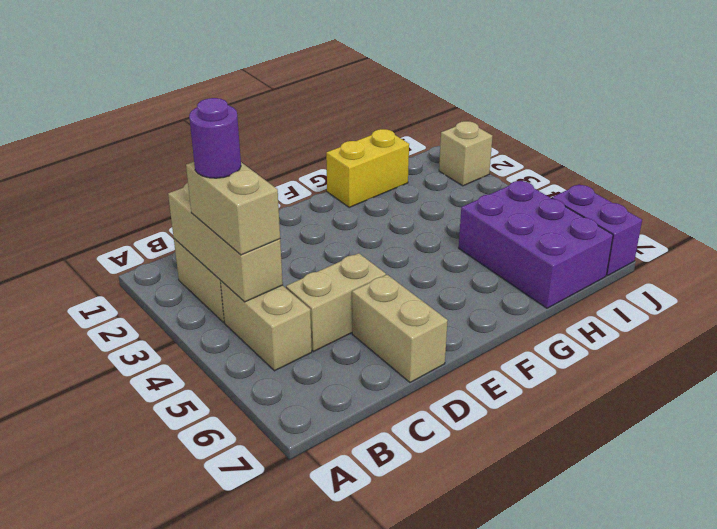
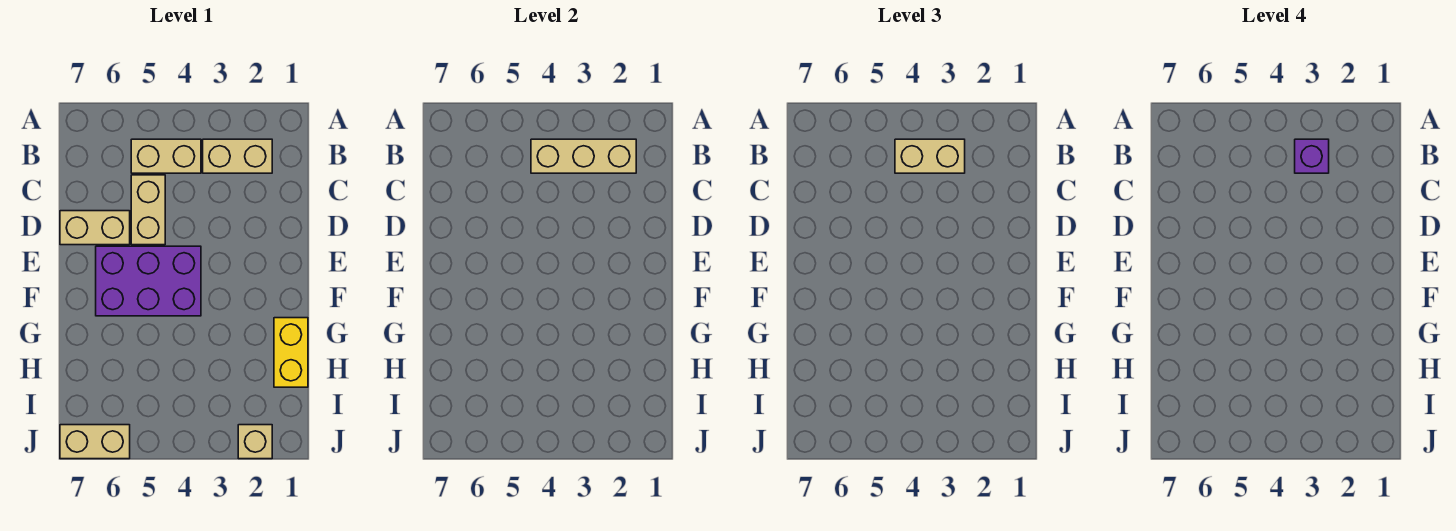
purple round brick B3 level 4 -> purple brick B3 level 4
purple brick H5:I7 level 1 -> purple brick E4:F6 level 1
purple brick J6:J7 level 1 -> tan brick J6:J7 level 1

